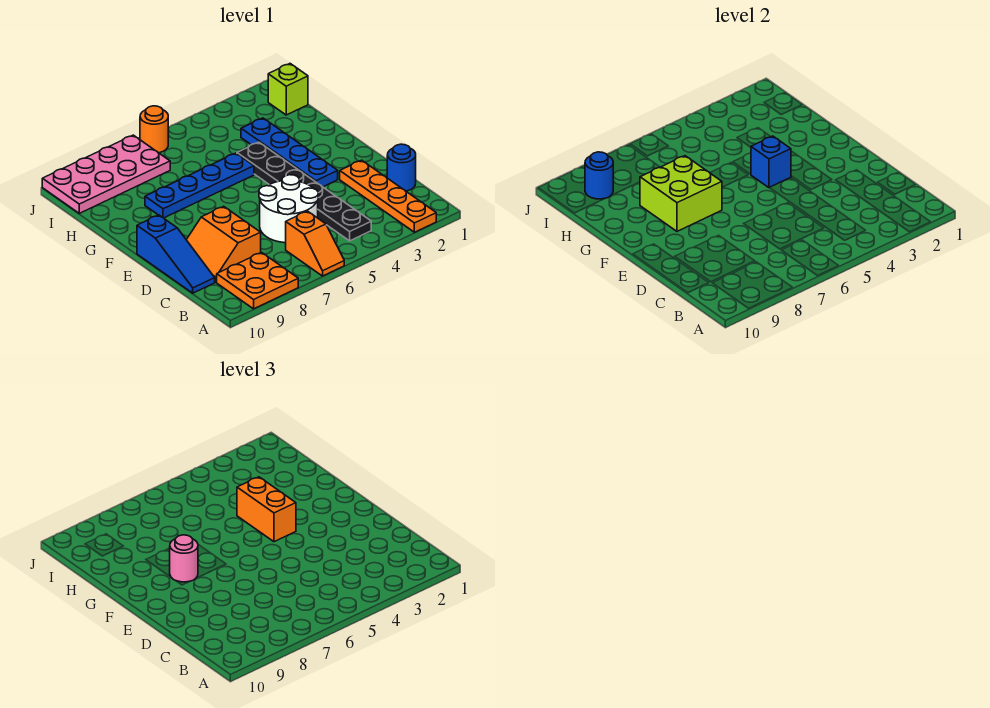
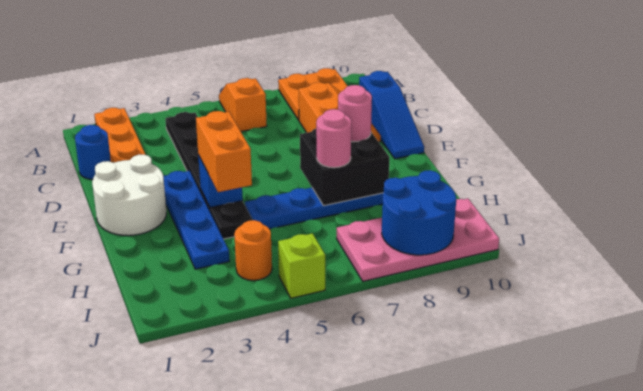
white round brick C5:D6 level 1 -> white round brick E1:F2 level 1
blue slope C10:E10 level 1 top E -> blue slope C10:E10 level 1 top C
lime brick F7:G8 level 2 -> black brick F7:G8 level 2
none -> pink round brick G7 level 3
lime brick I1 level 1 -> lime brick J5 level 1
blue round brick I9 level 2 -> blue round brick I8:J9 level 2
orange round brick J6 level 1 -> orange round brick I4 level 1

